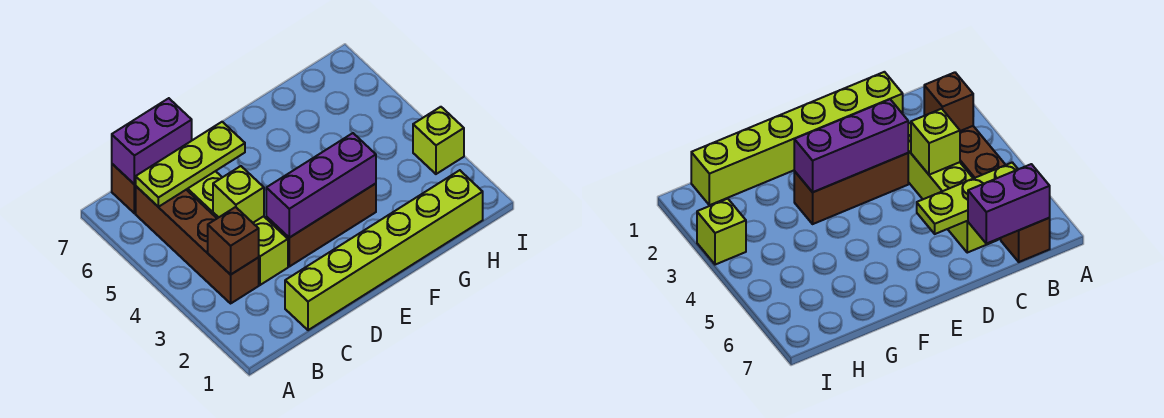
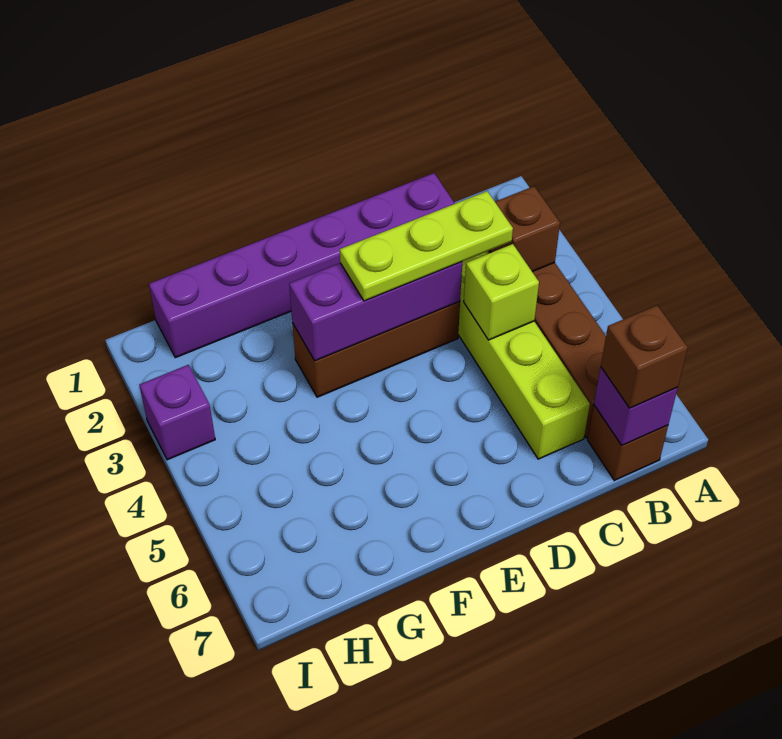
lime plate B6:D6 level 2 -> lime plate C3:E3 level 3
purple brick B7:C7 level 2 -> purple brick B7 level 2
none -> brown brick B7 level 3
lime brick C1:H1 level 1 -> purple brick C1:H1 level 1
lime brick I3 level 1 -> purple brick I3 level 1

